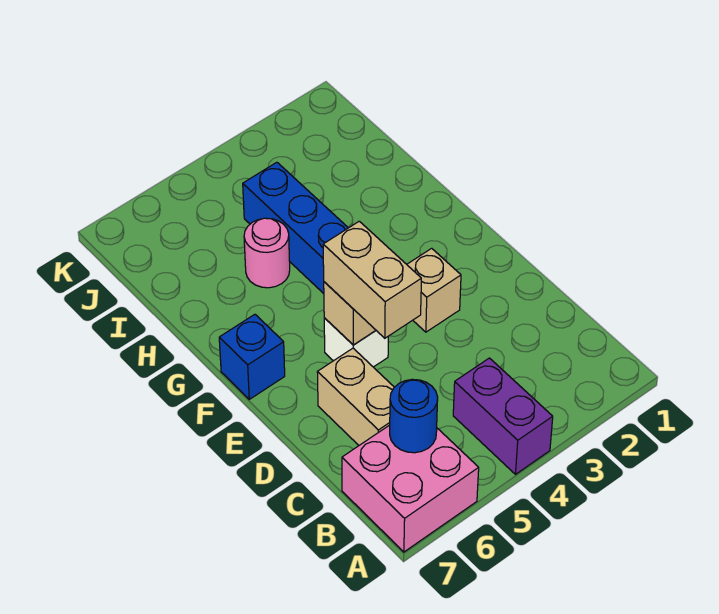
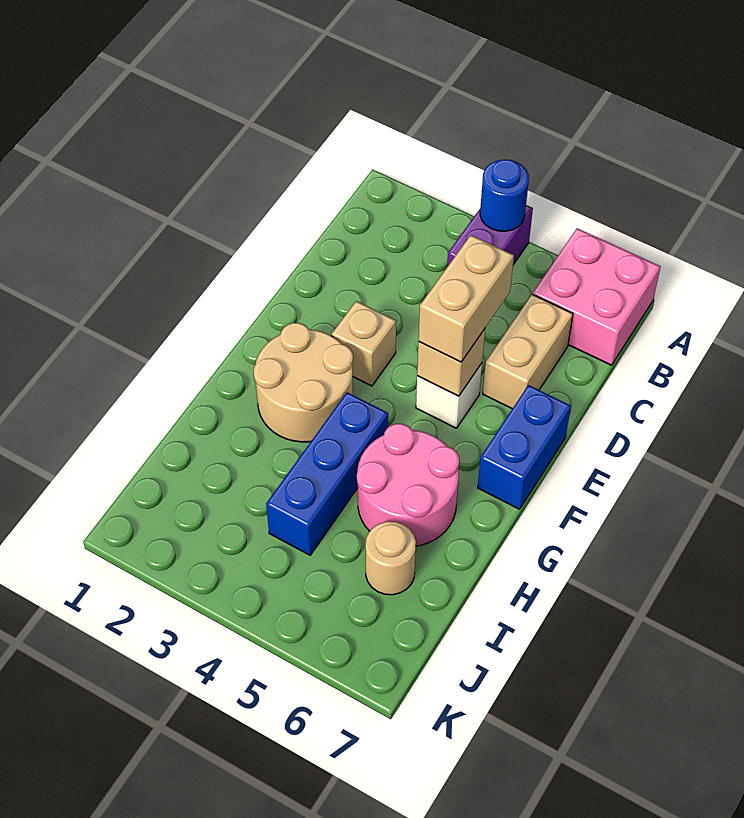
blue round brick B6 level 2 -> blue round brick A4 level 2
none -> tan round brick F2:G3 level 1
blue brick F7 level 1 -> blue brick E7:F7 level 1
pink round brick H5 level 1 -> pink round brick G5:H6 level 1
none -> tan round brick I6 level 1

